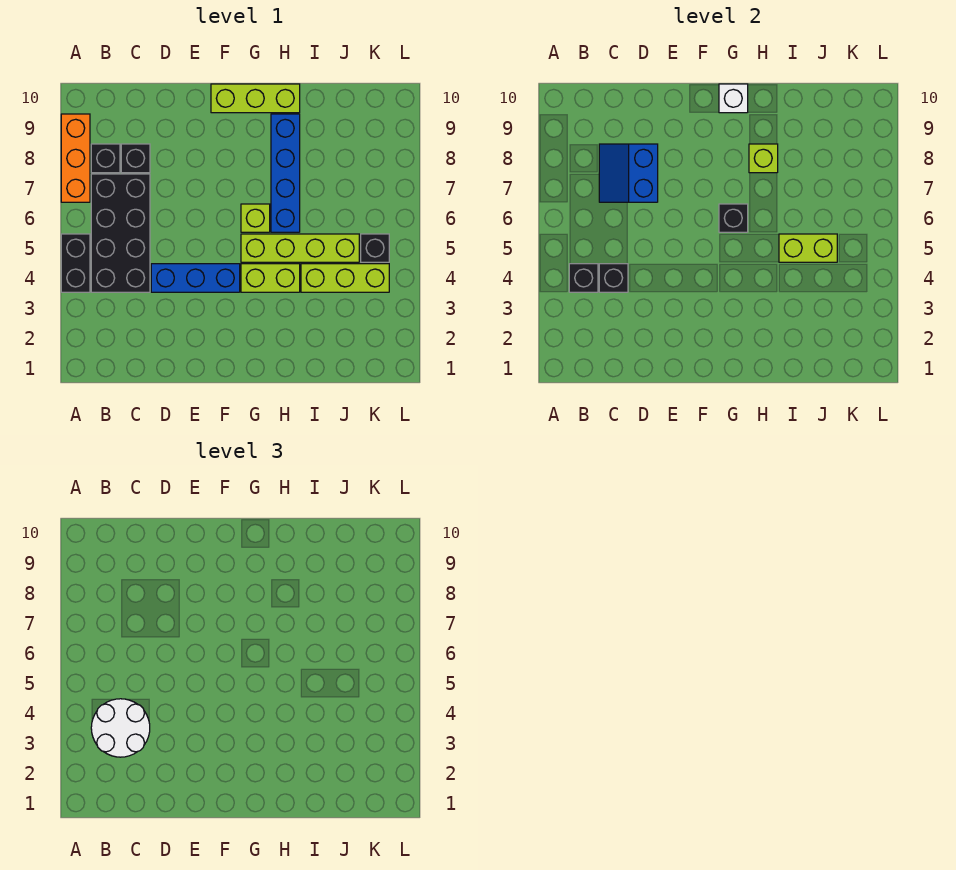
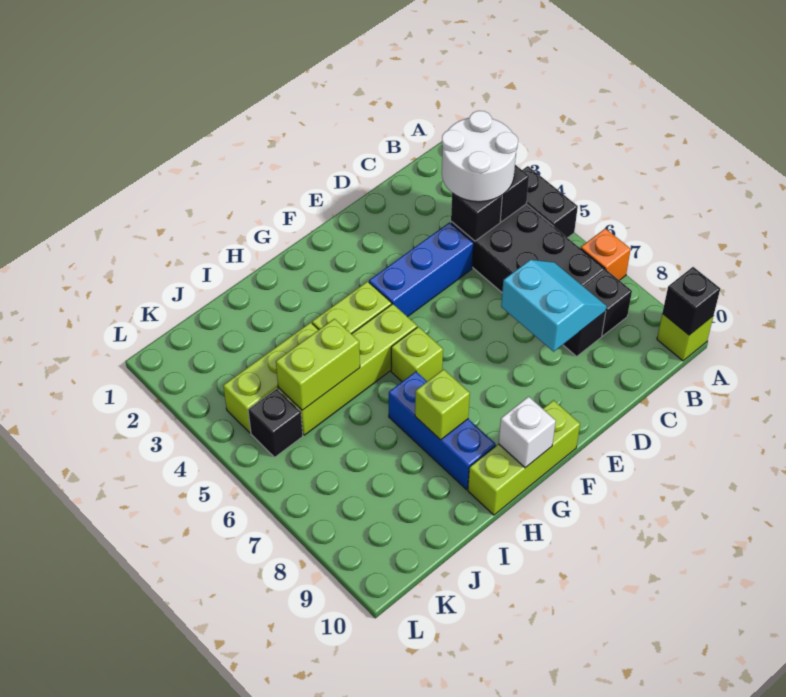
orange brick A7:A9 level 1 -> orange brick A7 level 1
none -> lime brick A10 level 1
blue slope C7:D8 level 2 top D -> cyan slope C7:D8 level 2 top D
black brick G6 level 2 -> black brick A10 level 2
blue brick H6:H9 level 1 -> blue brick H7:H9 level 1

